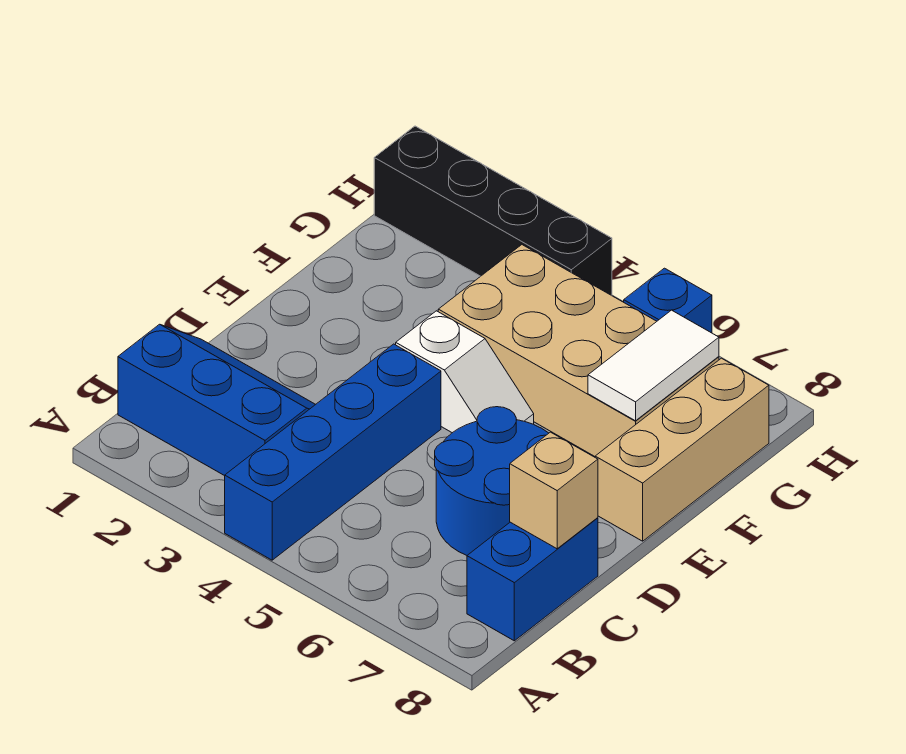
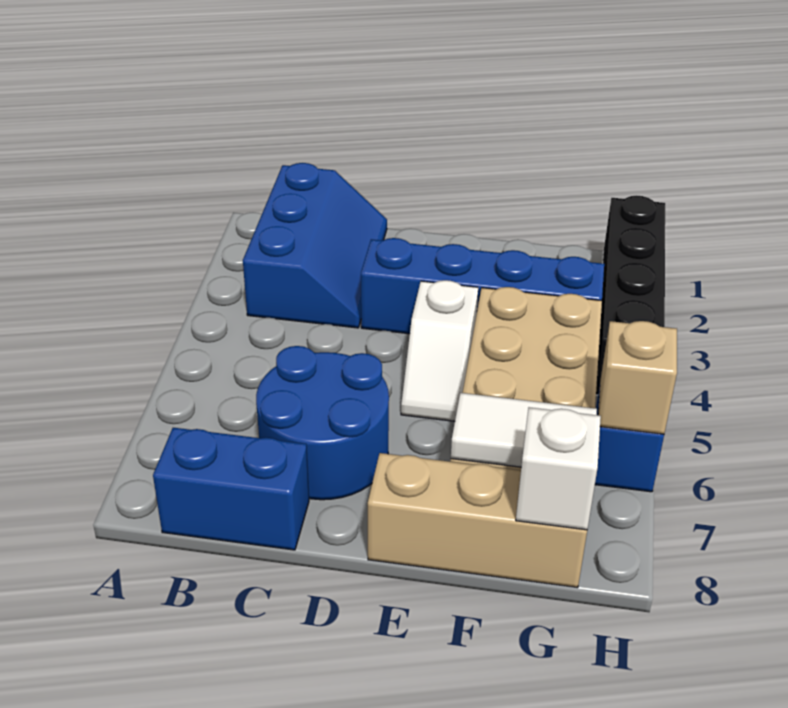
blue brick A4:D4 level 1 -> blue brick D3:G3 level 1
tan brick C8 level 2 -> tan brick H6 level 2
none -> white brick G8 level 2

